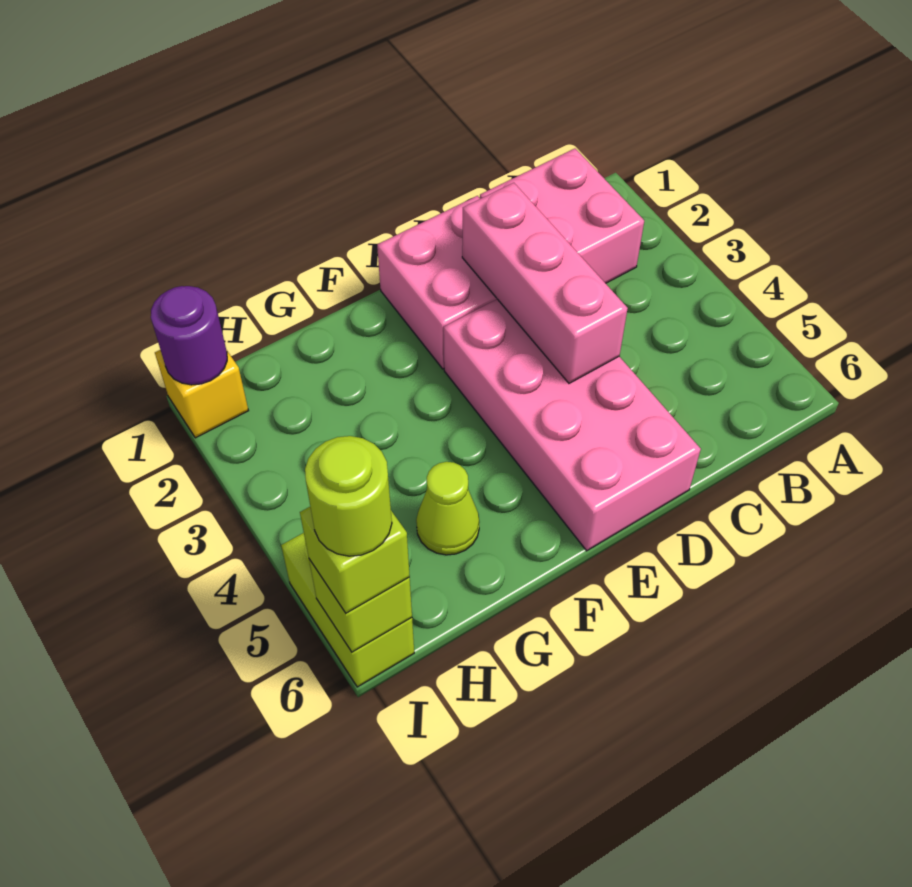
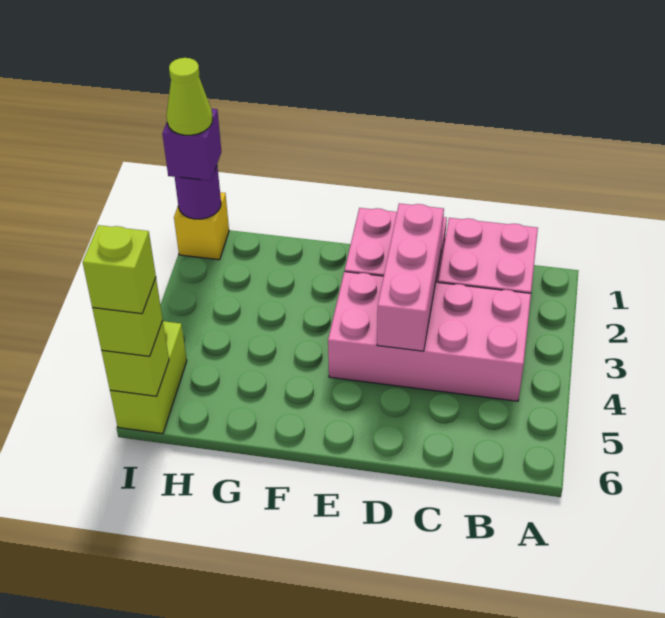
pink brick D3:E6 level 1 -> pink brick B3:E4 level 1
lime cone G5 level 1 -> lime cone I1 level 4
none -> purple brick I1 level 3
lime round brick I6 level 4 -> lime brick I6 level 4

